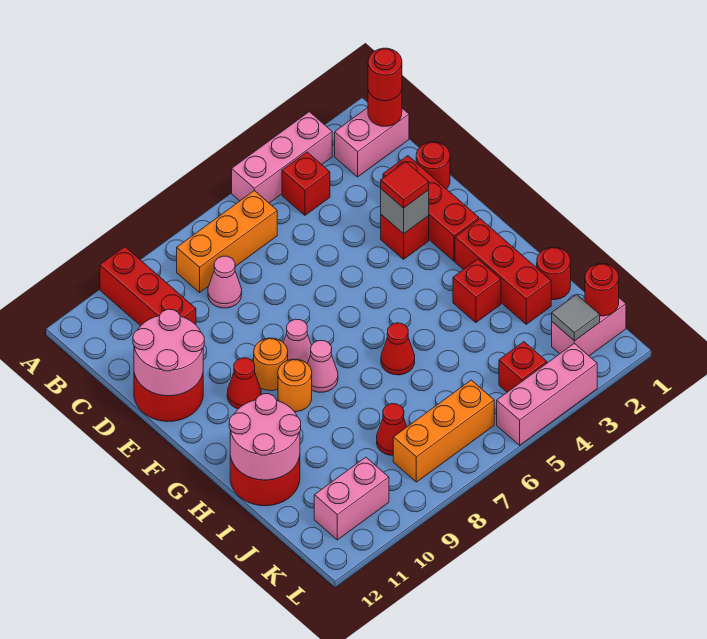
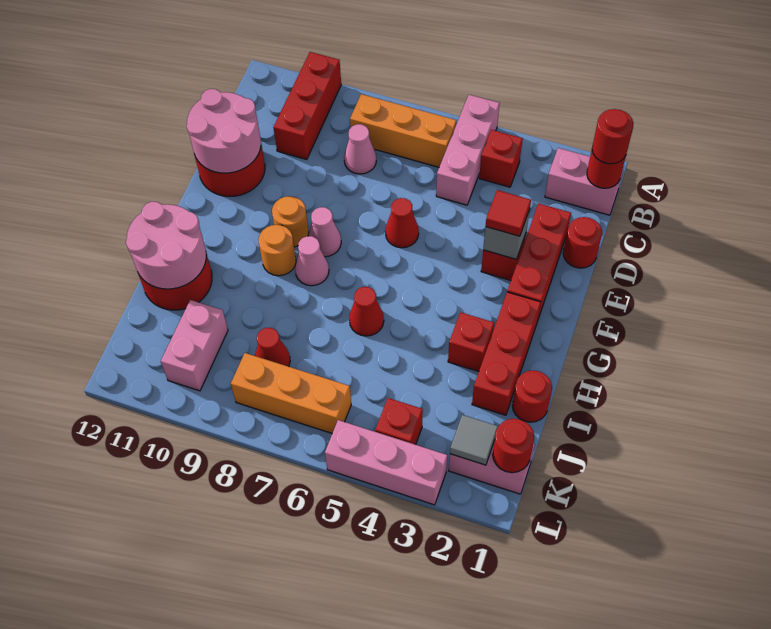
pink brick A3:A5 level 1 -> pink brick A5:C5 level 1
red cone F10 level 1 -> red cone E6 level 1
pink brick K10:K11 level 1 -> pink brick J10:K10 level 1

